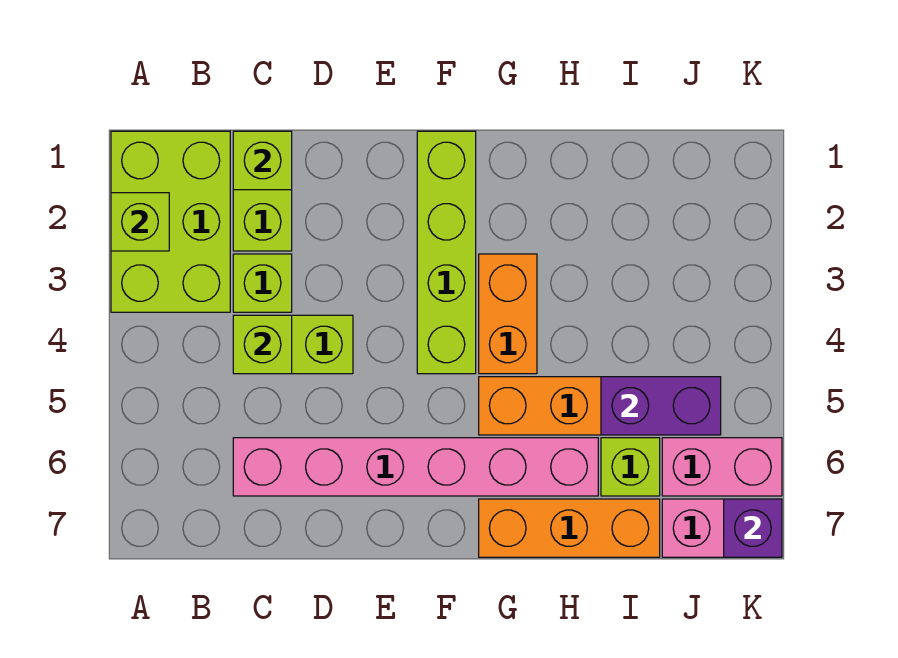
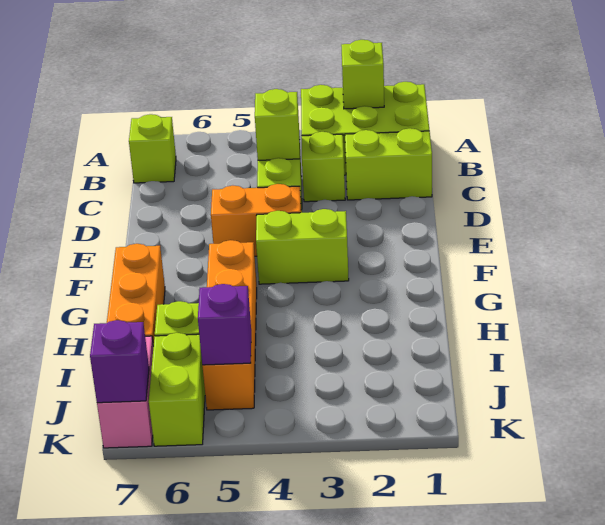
lime brick C1 level 2 -> lime brick B7 level 1
pink brick C6:H6 level 1 -> none
lime brick F1:F4 level 1 -> lime brick F3:F4 level 1
orange brick G3:G4 level 1 -> orange brick E4:E5 level 1
purple brick I5:J5 level 2 -> purple brick J5 level 2
pink brick J6:K6 level 1 -> lime brick J6:K6 level 1

